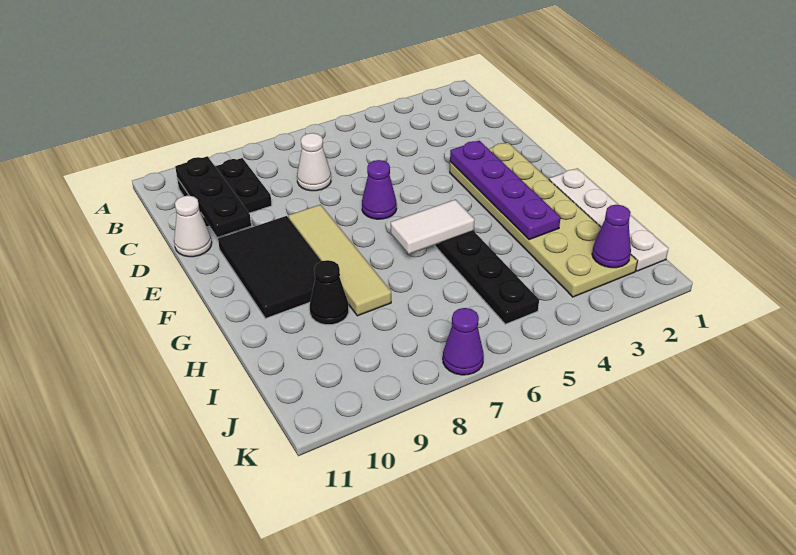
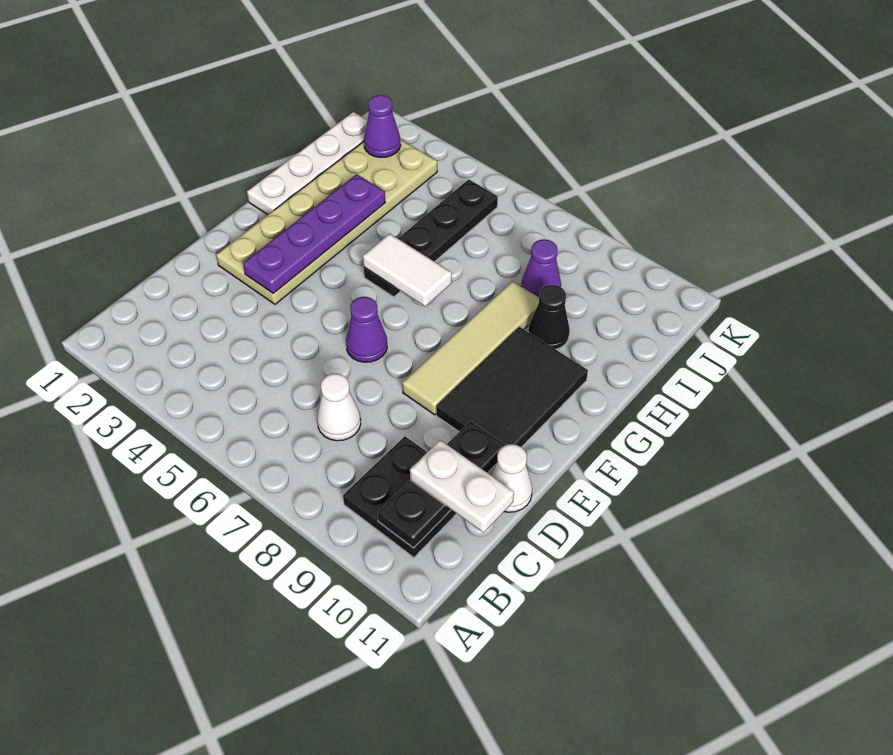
none -> white plate C10:C11 level 3
purple cone K7 level 1 -> purple cone I8 level 1

